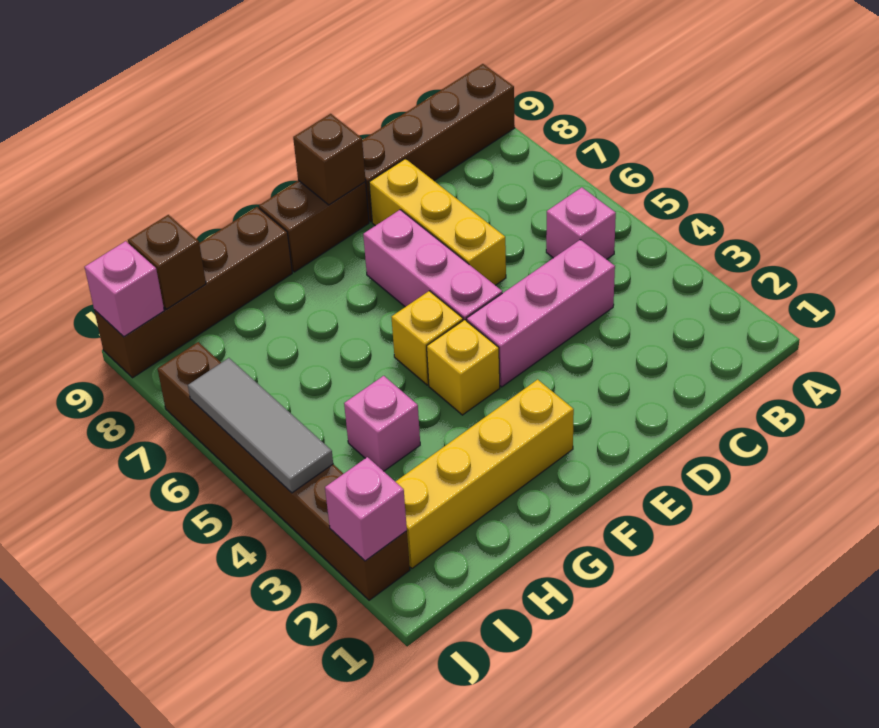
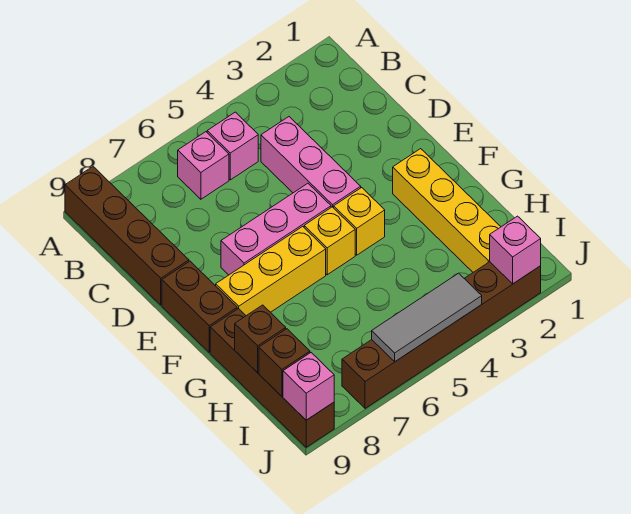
yellow brick D6:D8 level 1 -> yellow brick F6:F8 level 1
brown brick E9 level 2 -> brown brick H9 level 2
pink brick H4 level 1 -> pink brick B6 level 1

